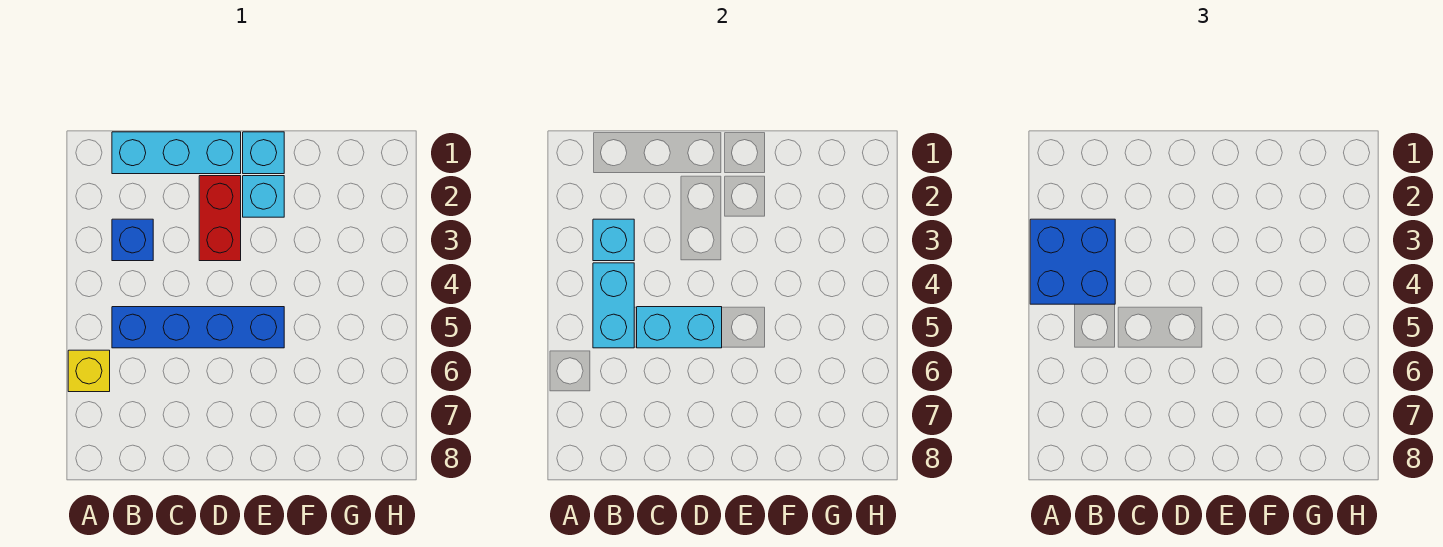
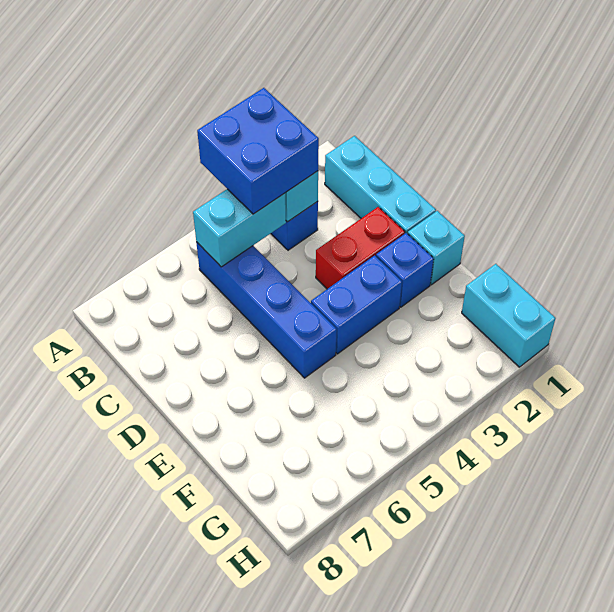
yellow brick A6 level 1 -> none
cyan brick C5:D5 level 2 -> cyan brick G1:H1 level 1
cyan brick E2 level 1 -> blue brick E2 level 1
none -> blue brick E3:E4 level 1

